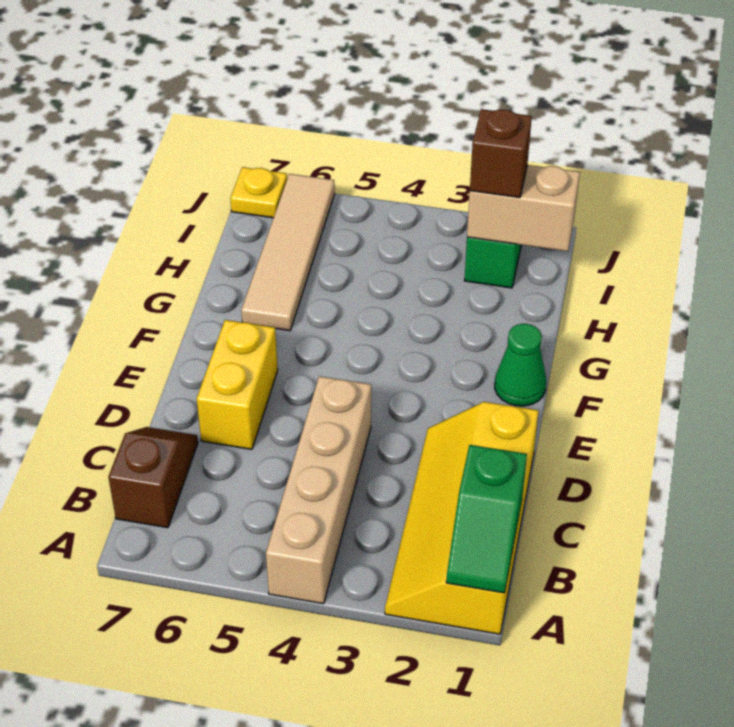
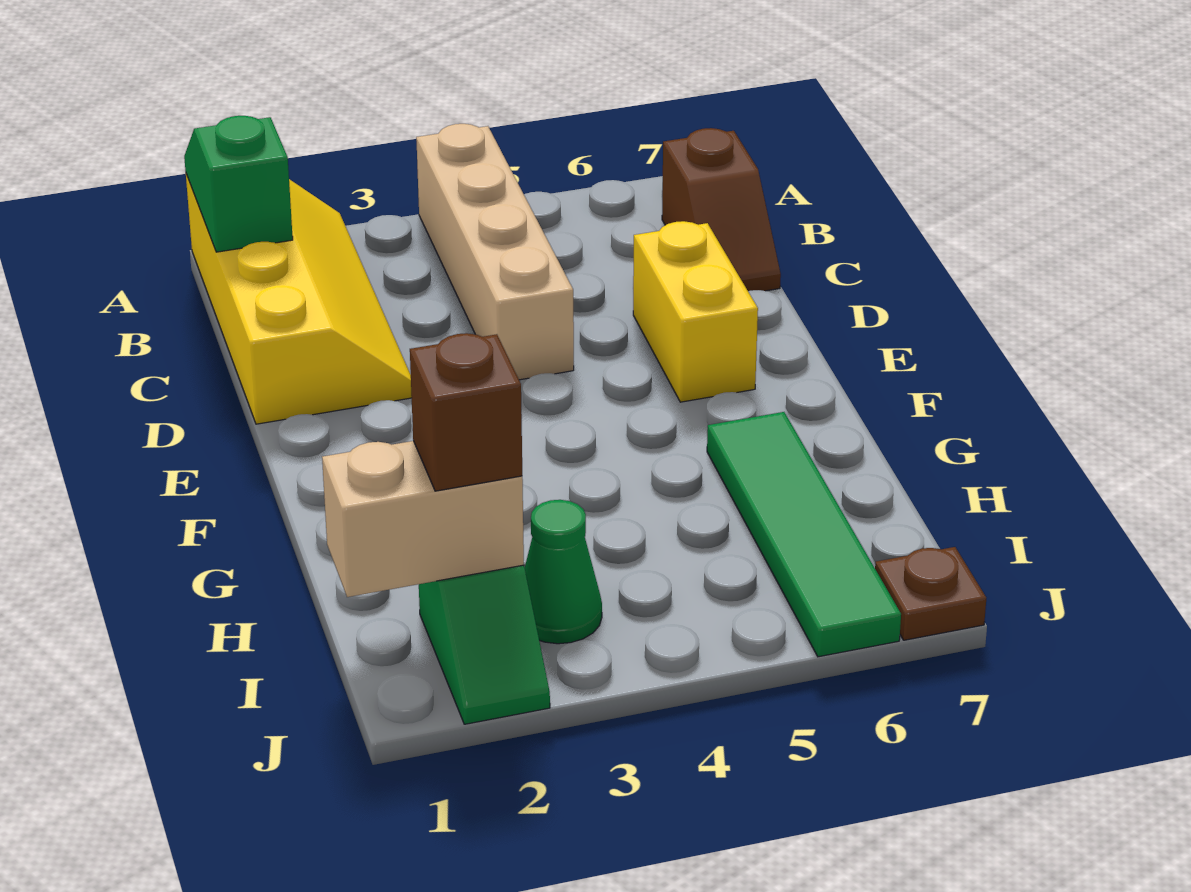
green cone F1 level 1 -> green cone I3 level 1
tan tile G6:J6 level 1 -> green tile G6:J6 level 1
yellow plate J7 level 1 -> brown plate J7 level 1

